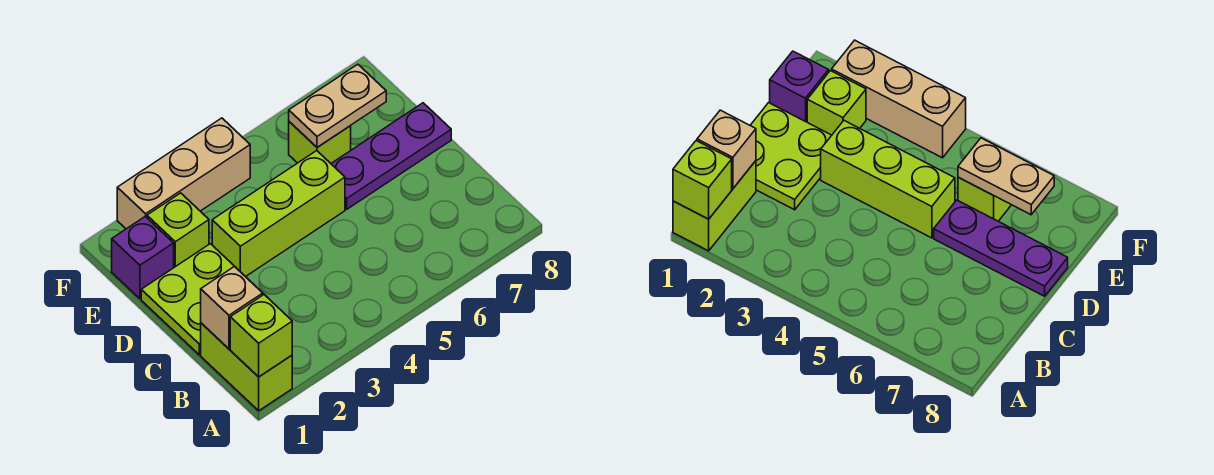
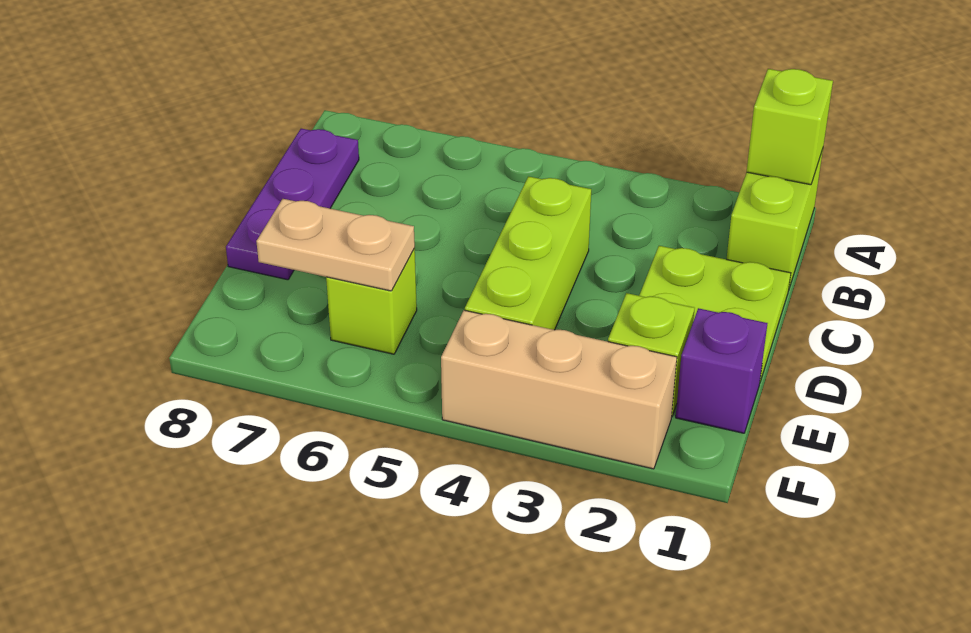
tan brick B1 level 2 -> none
lime brick D3:D5 level 1 -> lime brick C4:E4 level 1
purple plate D6:D8 level 1 -> purple plate B8:D8 level 1

